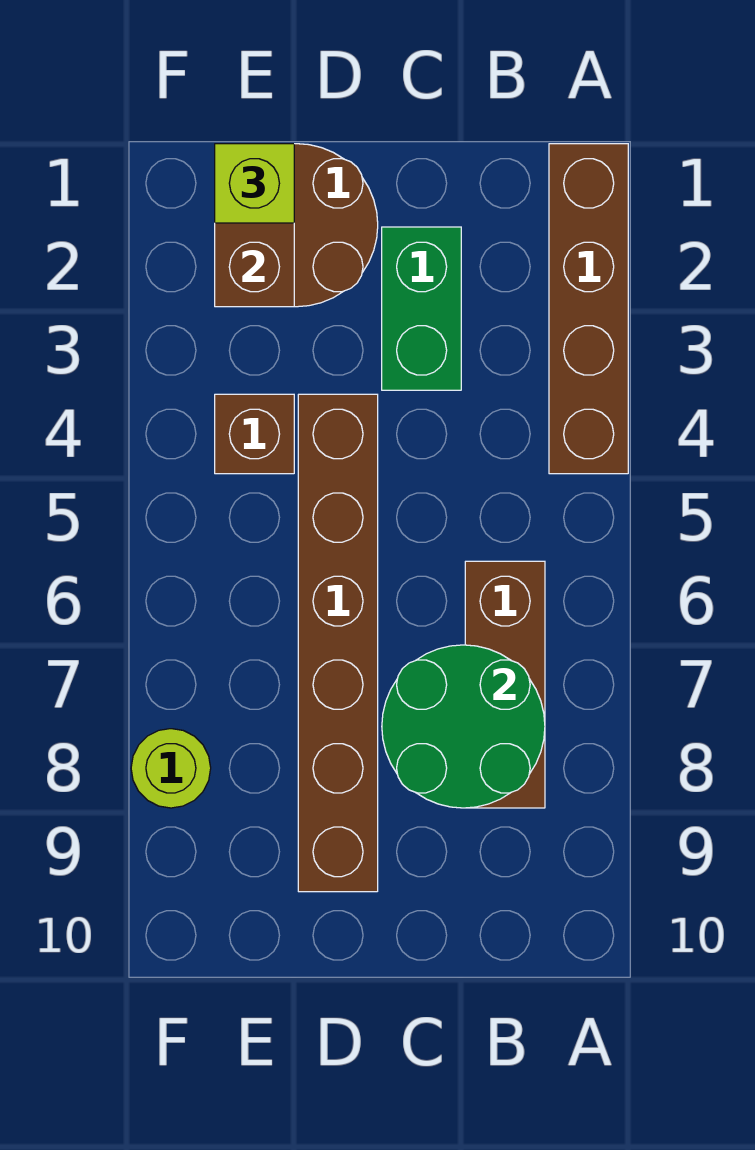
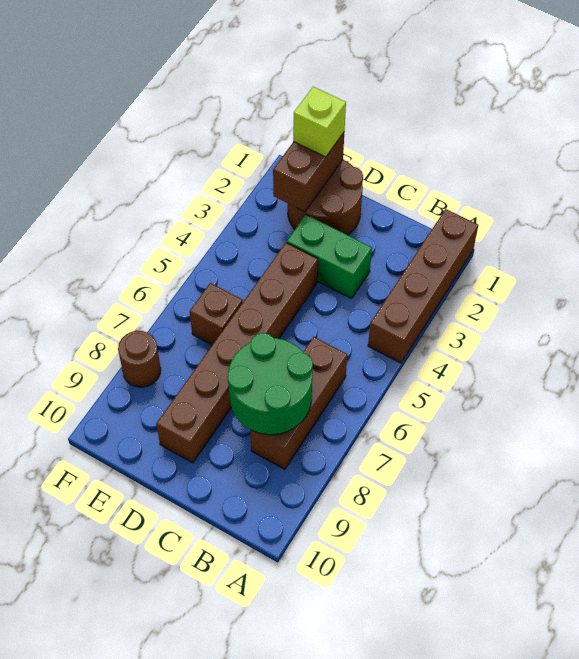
green brick C2:C3 level 1 -> green brick C3:D3 level 1
brown brick E4 level 1 -> brown brick E6 level 1
lime round brick F8 level 1 -> brown round brick F8 level 1

